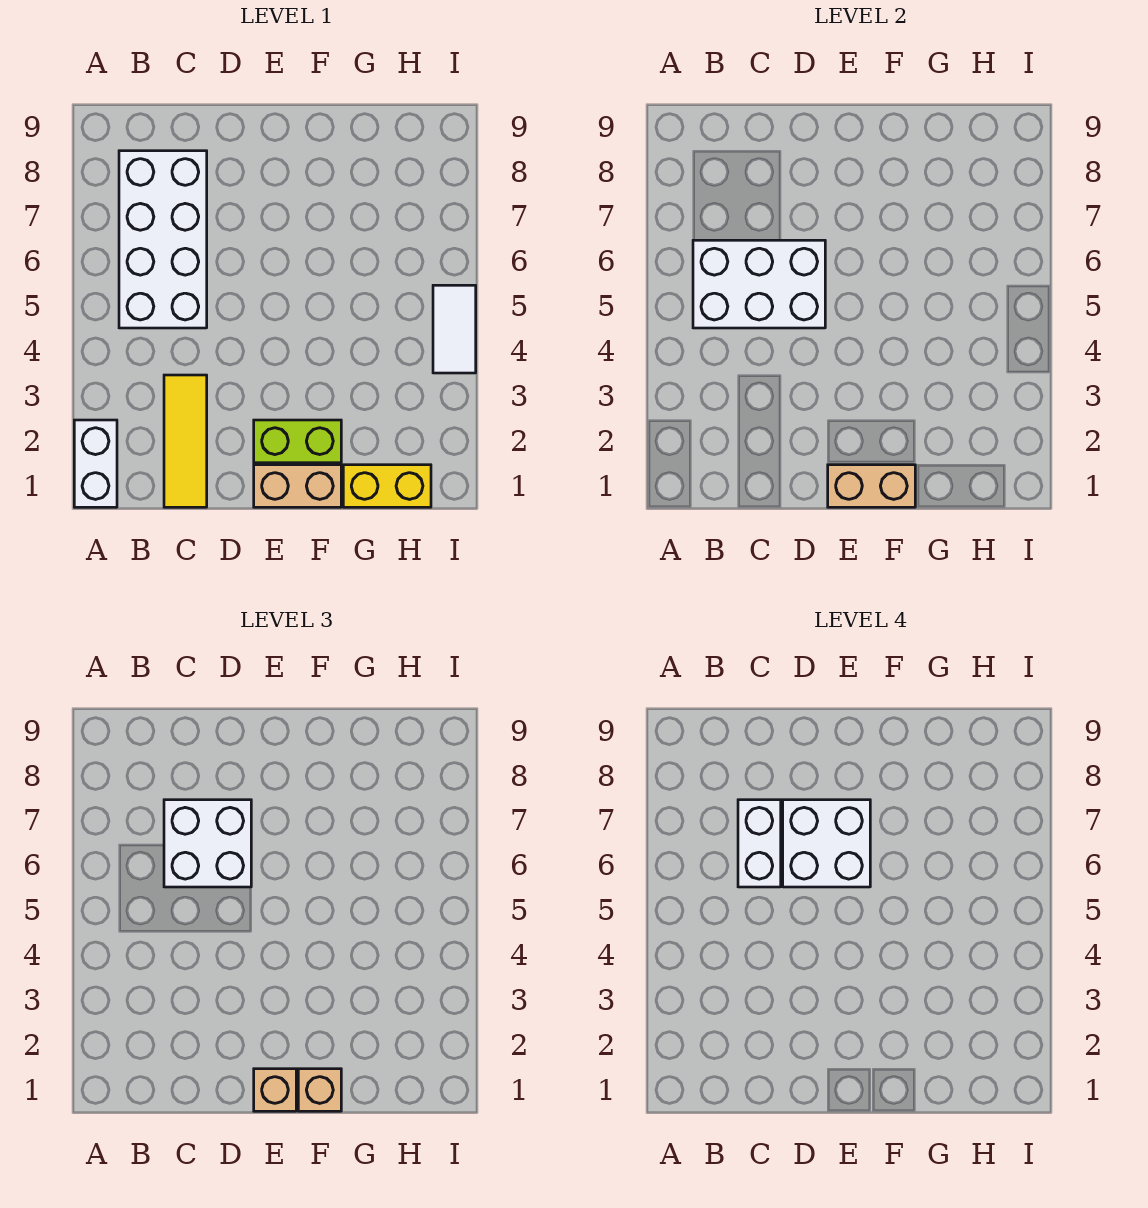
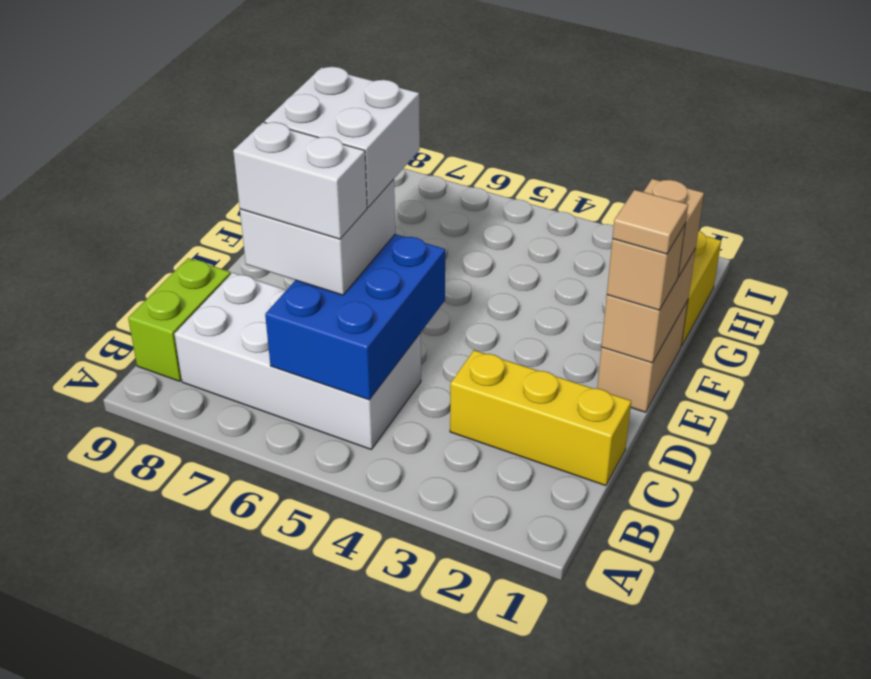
white brick A1:A2 level 1 -> none
white brick B5:D6 level 2 -> blue brick B5:D6 level 2
yellow tile C1:C3 level 1 -> yellow brick C1:C3 level 1
none -> tan tile E1 level 4
lime brick E2:F2 level 1 -> lime brick B9:C9 level 1
white tile I4:I5 level 1 -> none

